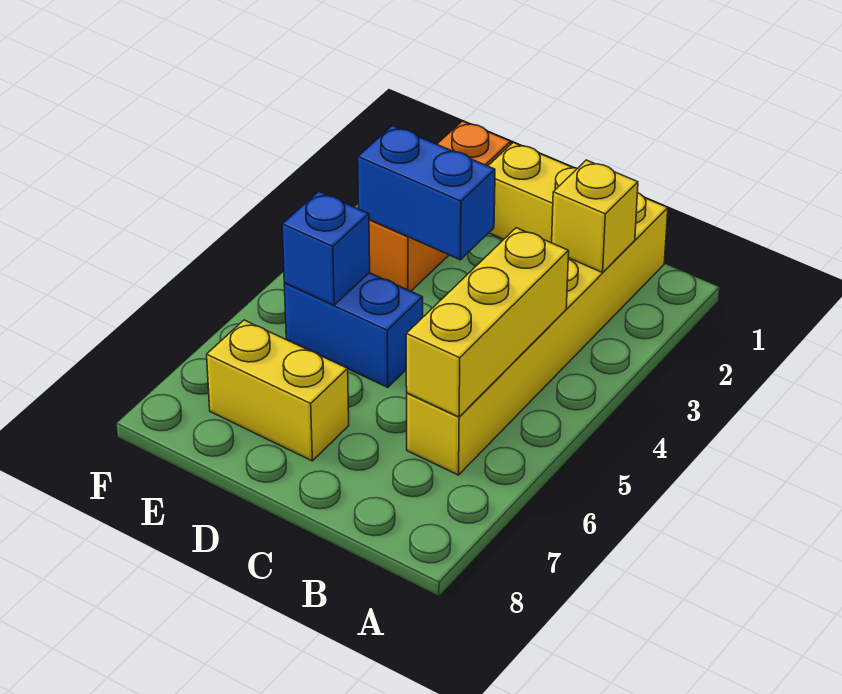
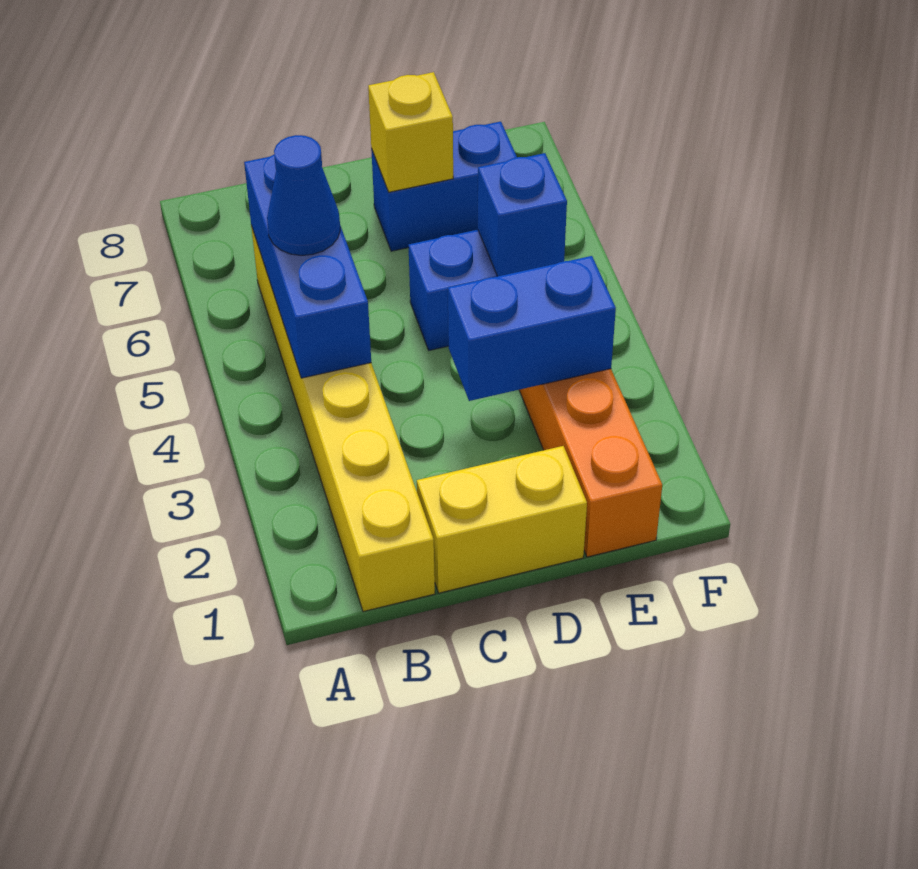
yellow brick B2 level 2 -> yellow brick D7 level 2
yellow brick B4:B6 level 2 -> blue brick B4:B6 level 2
none -> blue cone B5 level 3
yellow brick D7:E7 level 1 -> blue brick D7:E7 level 1

